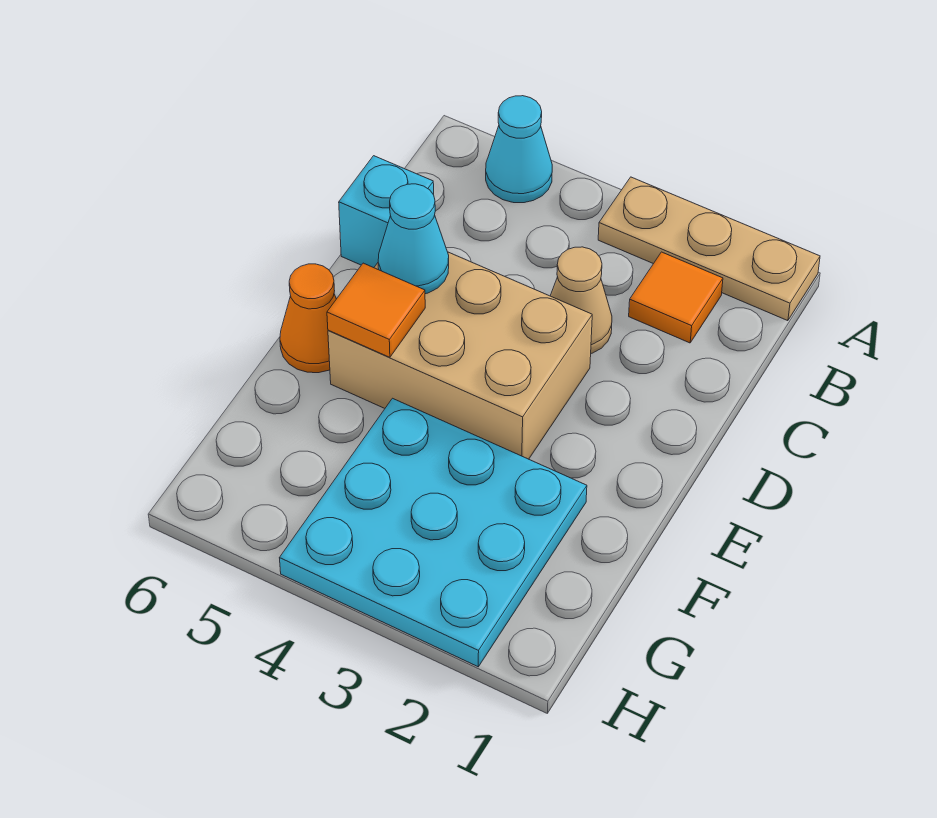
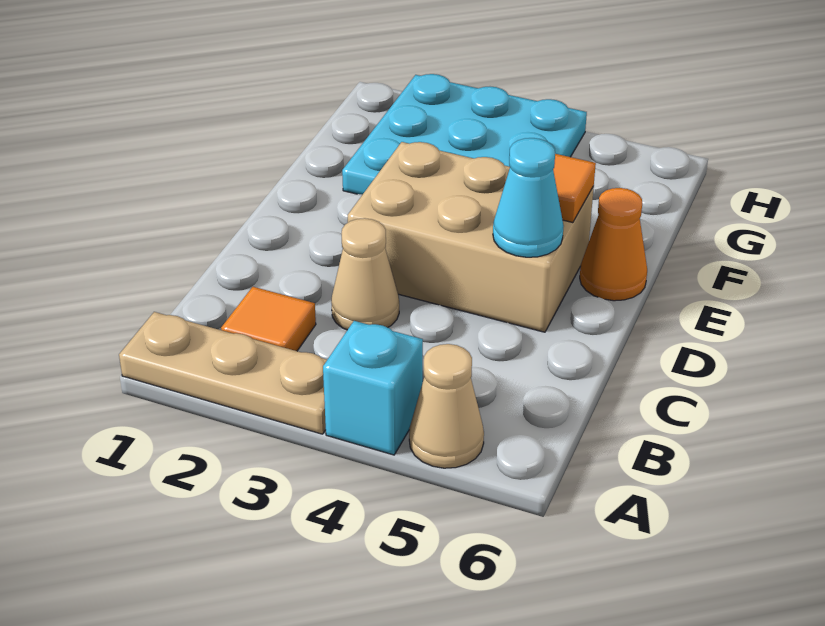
cyan cone A5 level 1 -> tan cone A5 level 1
cyan brick C6 level 1 -> cyan brick A4 level 1

